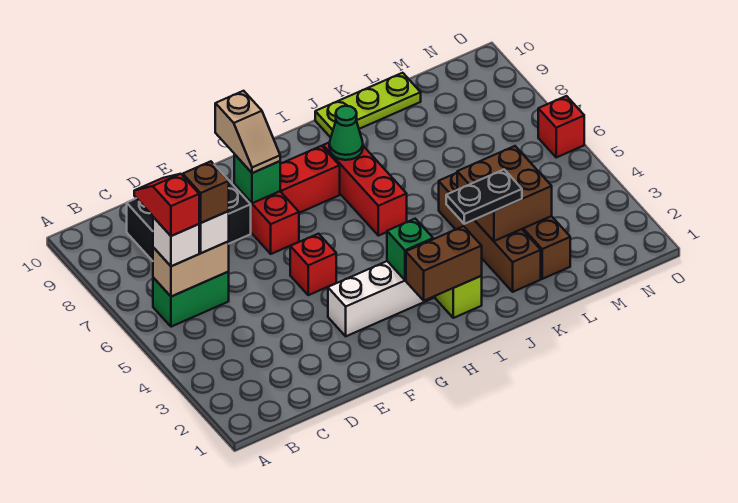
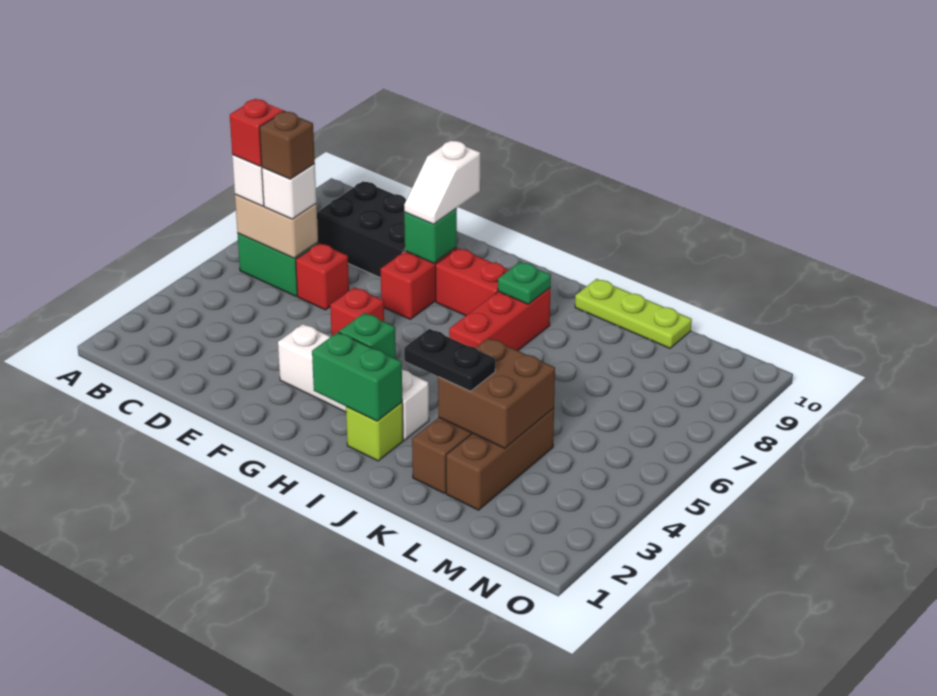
tan slope F8:F9 level 3 top 9 -> white slope F8:F9 level 3 top 9
brown brick H2:I2 level 2 -> green brick H2:I2 level 2
green cone I8 level 2 -> green plate I8 level 2
red brick O6 level 1 -> red brick D6 level 1

